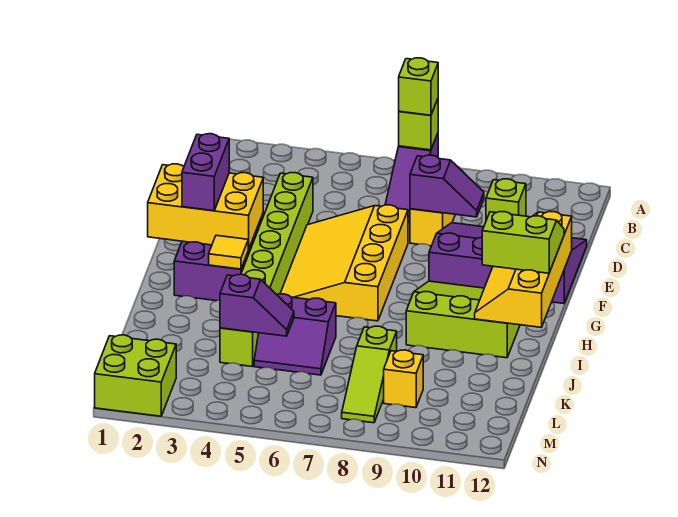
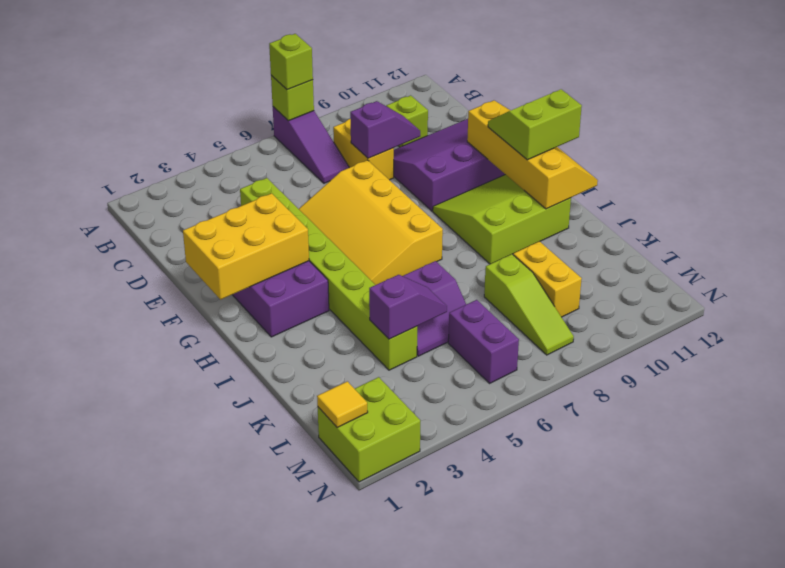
purple brick F2:G2 level 3 -> purple brick L6:M6 level 1
yellow slope F11:I12 level 2 top 12 -> yellow slope F11:I12 level 2 top 11
yellow tile H3 level 2 -> yellow tile M1 level 2
yellow brick L9 level 1 -> yellow brick K9:L9 level 1

